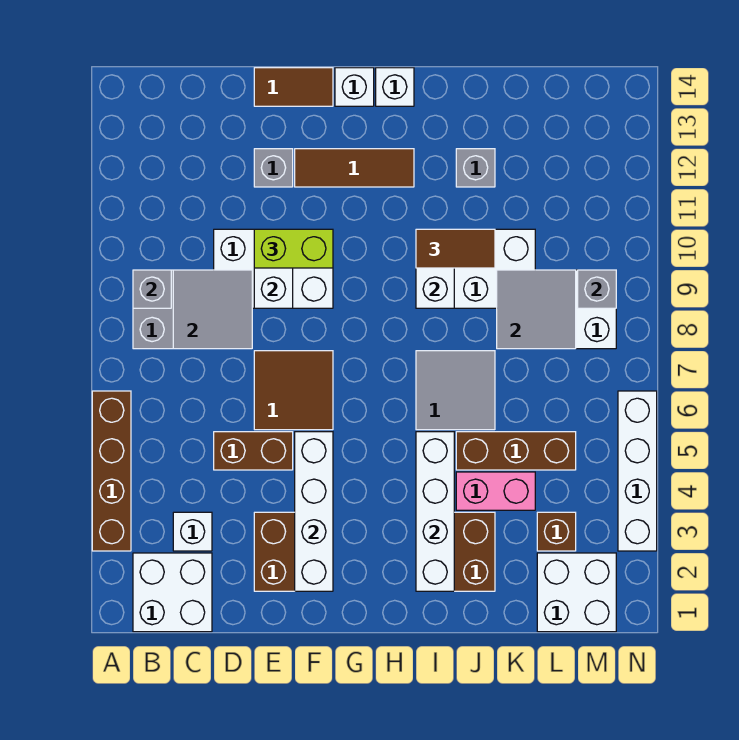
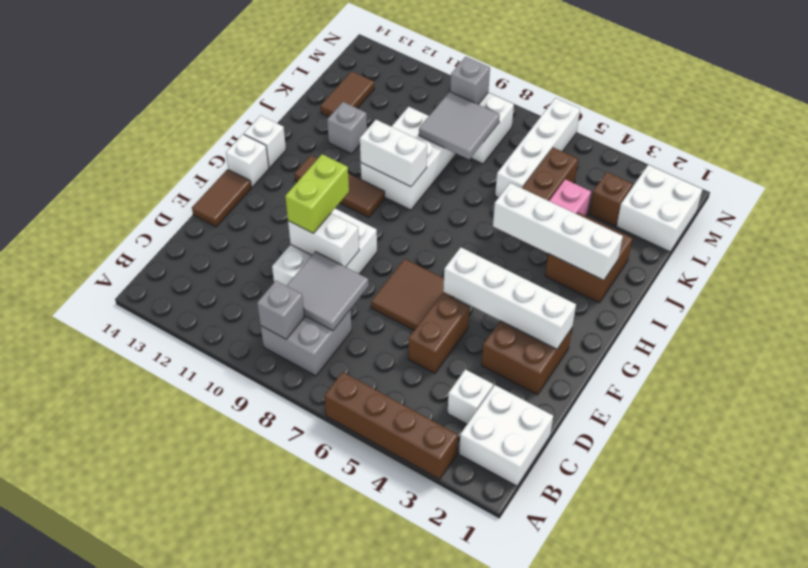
grey brick E12 level 1 -> none
brown tile F12:H12 level 1 -> brown tile H10:H12 level 1
grey tile I6:J7 level 1 -> none
brown tile I10:J10 level 3 -> brown tile K13:L13 level 1
white brick N3:N6 level 1 -> white brick K6:N6 level 1

